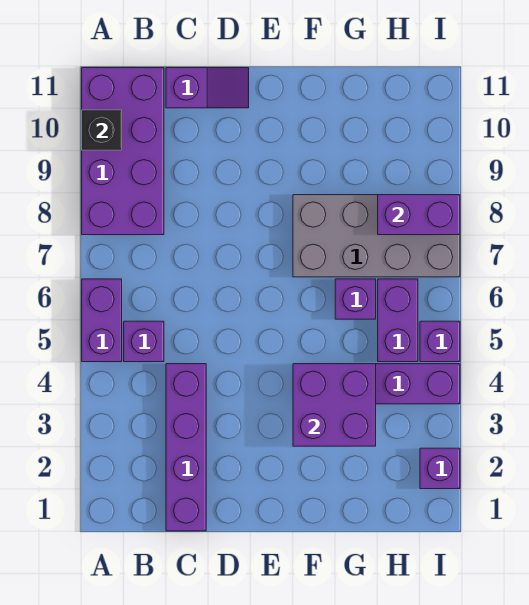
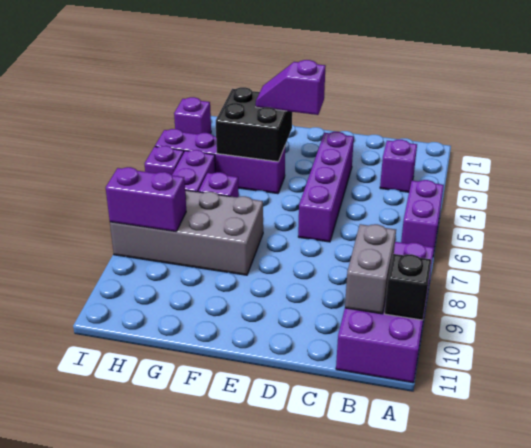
purple brick B5 level 1 -> purple brick B3 level 1
none -> grey brick B9:B10 level 2
purple brick C1:C4 level 1 -> purple brick D3:D6 level 1
purple slope C11:D11 level 1 top C -> purple slope E3:F3 level 3 top E
purple brick F3:G4 level 2 -> black brick F3:G4 level 2

